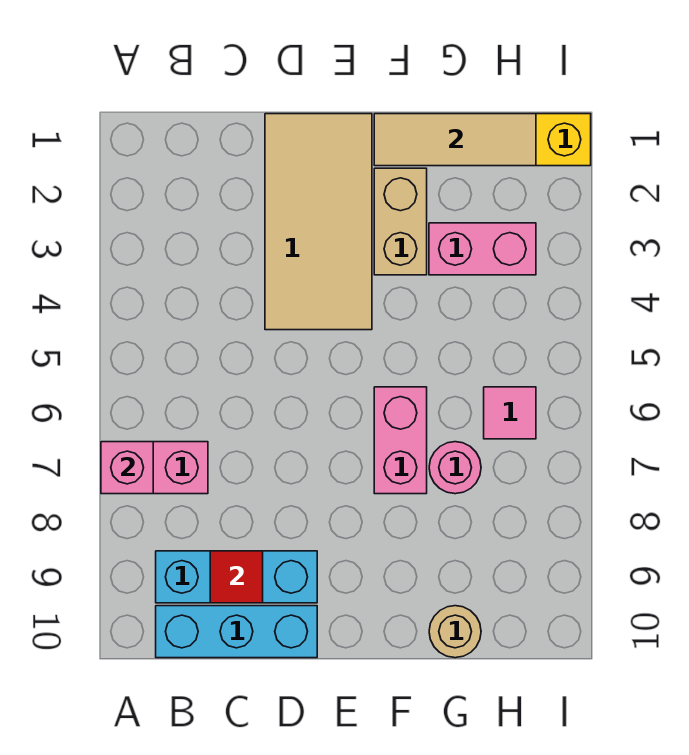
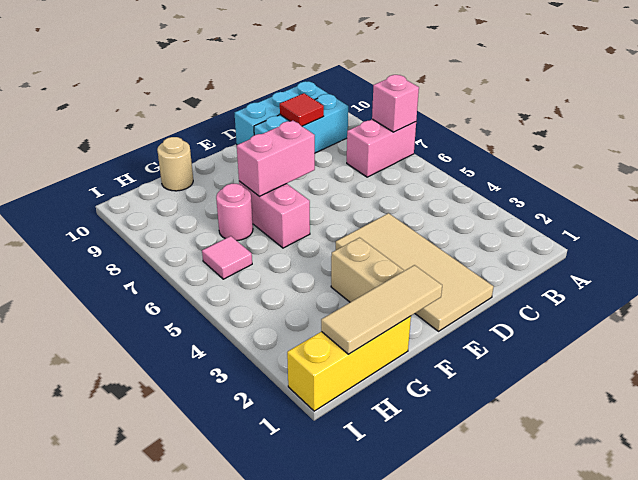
pink brick G3:H3 level 1 -> pink brick E7:F7 level 2

